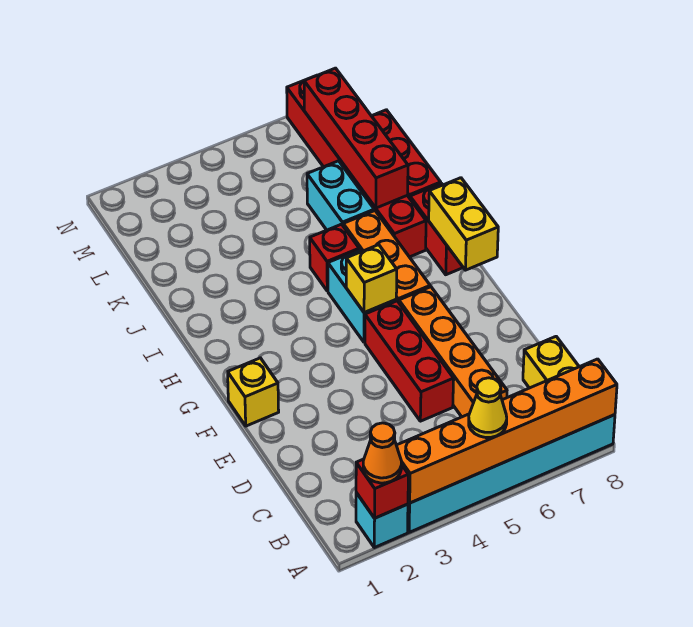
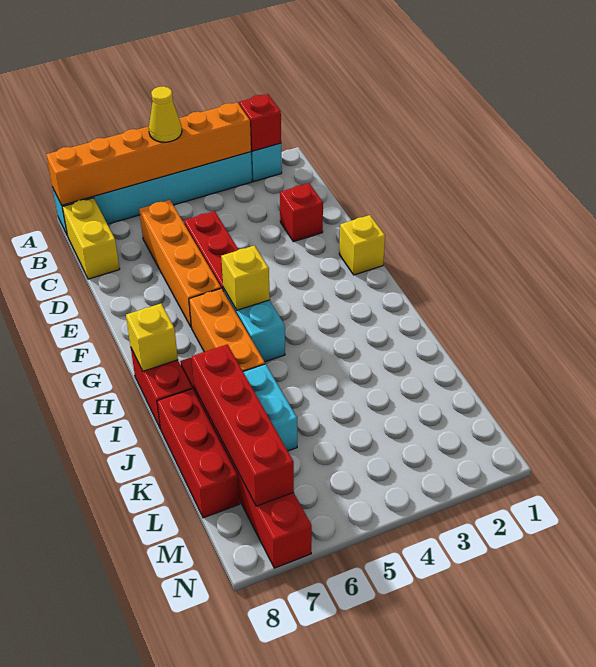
orange cone A2 level 3 -> none
yellow brick G8:H8 level 2 -> yellow brick H8 level 2
red brick I5 level 1 -> red brick D2 level 1

